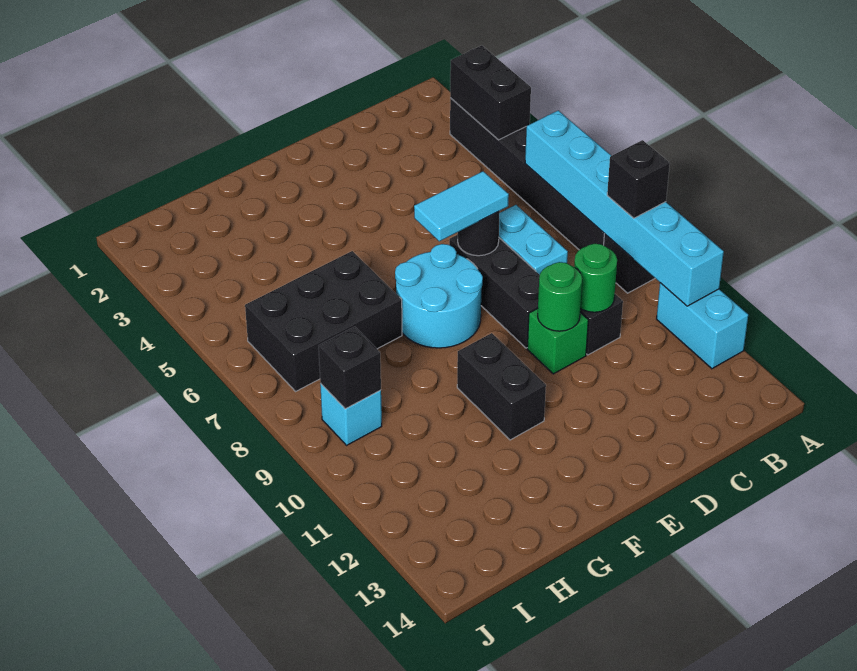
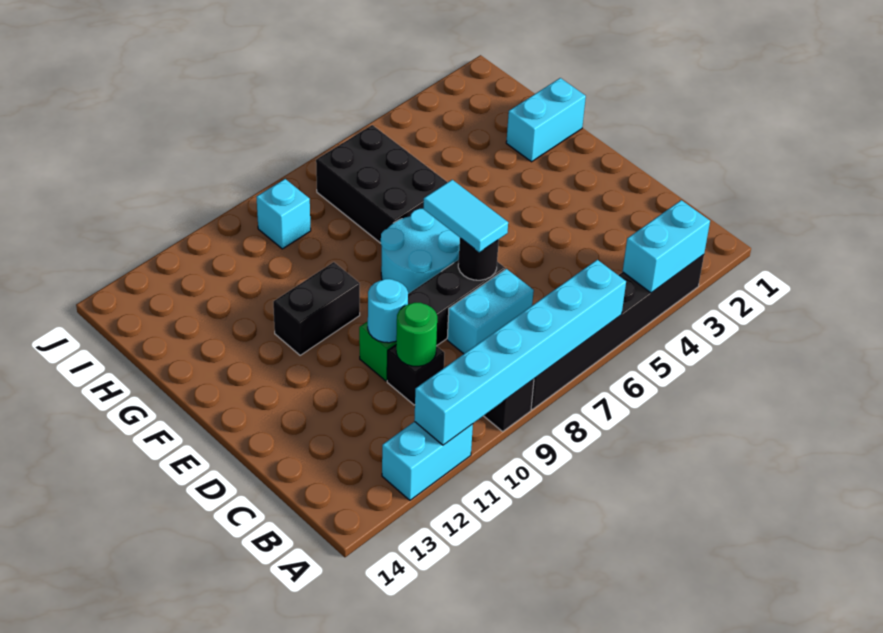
black brick A3:A4 level 2 -> cyan brick A3:A4 level 2
black brick A9 level 3 -> none
green round brick D10 level 2 -> cyan round brick D10 level 2
none -> cyan brick G1:G2 level 1
black brick I9 level 2 -> none

